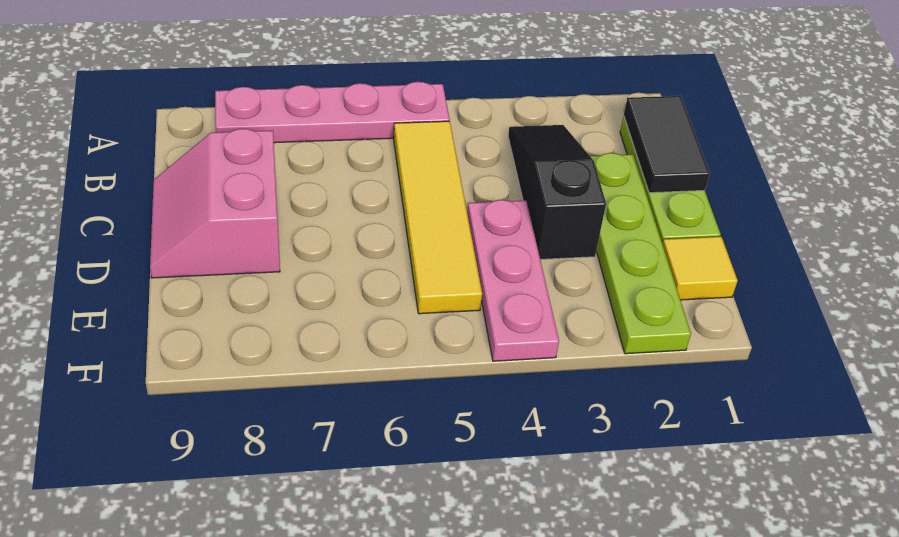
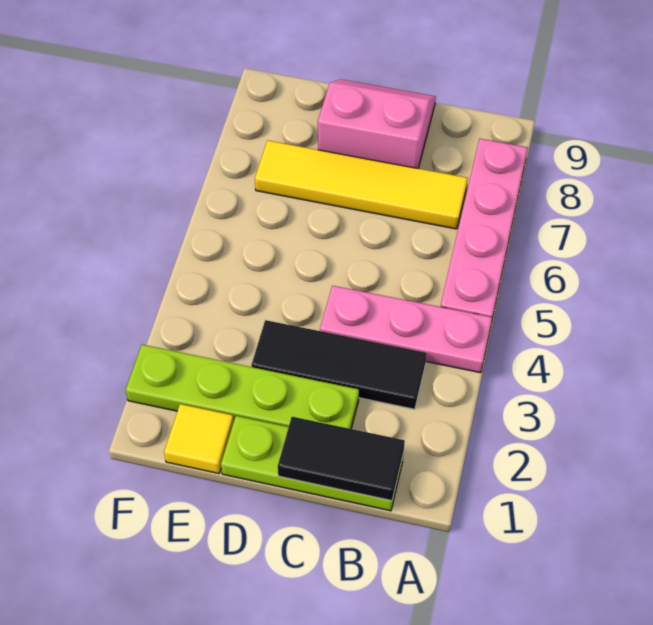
black slope B3:D3 level 1 top D -> black tile B3:D3 level 1
yellow tile B5:E5 level 1 -> yellow tile B7:E7 level 1
pink plate D4:F4 level 1 -> pink plate A4:C4 level 1

